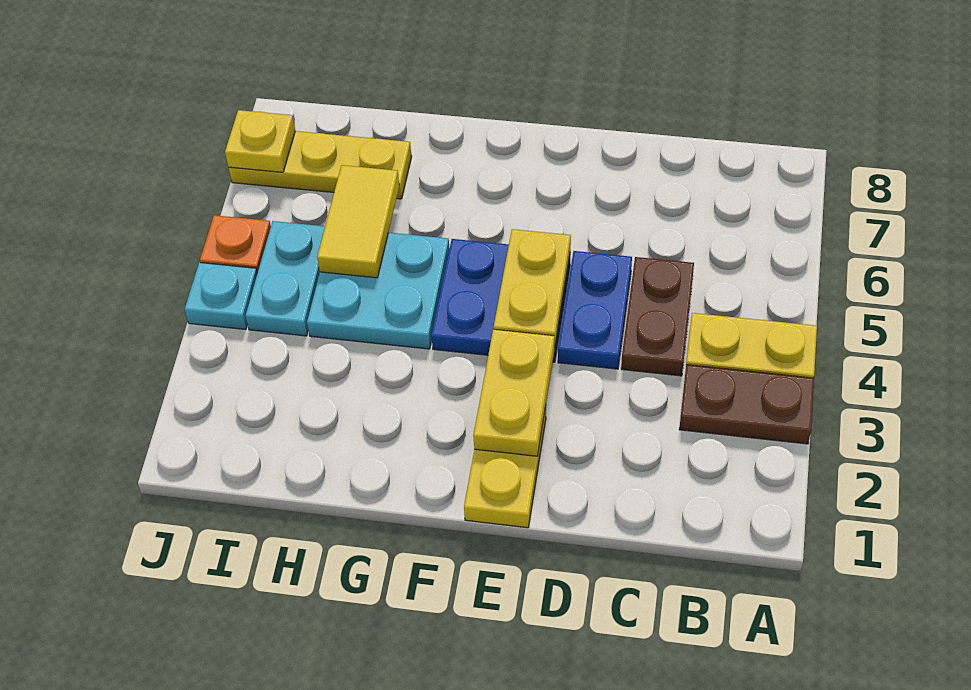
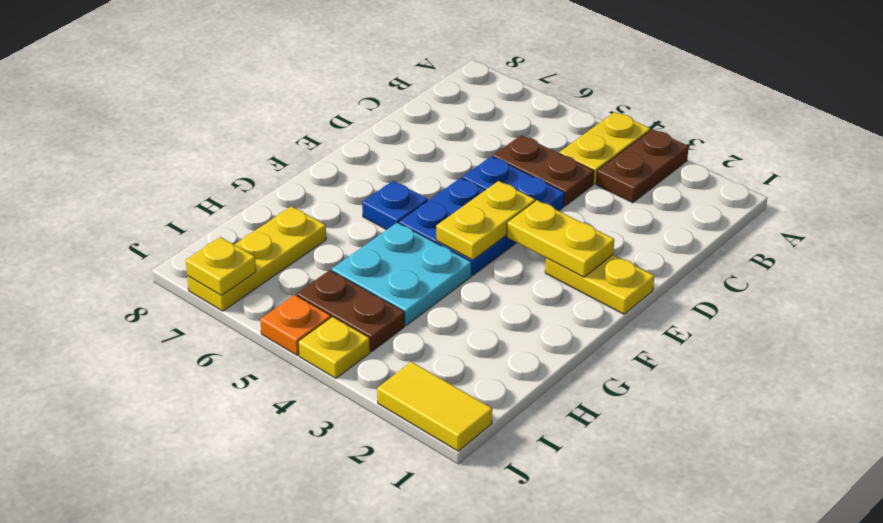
yellow plate E4:E5 level 2 -> yellow plate E4:F4 level 2
none -> blue plate F6 level 1
yellow tile H5:H6 level 2 -> yellow tile J1:J2 level 1
cyan plate I4:I5 level 1 -> brown plate I4:I5 level 1
cyan plate J4 level 1 -> yellow plate J4 level 1

